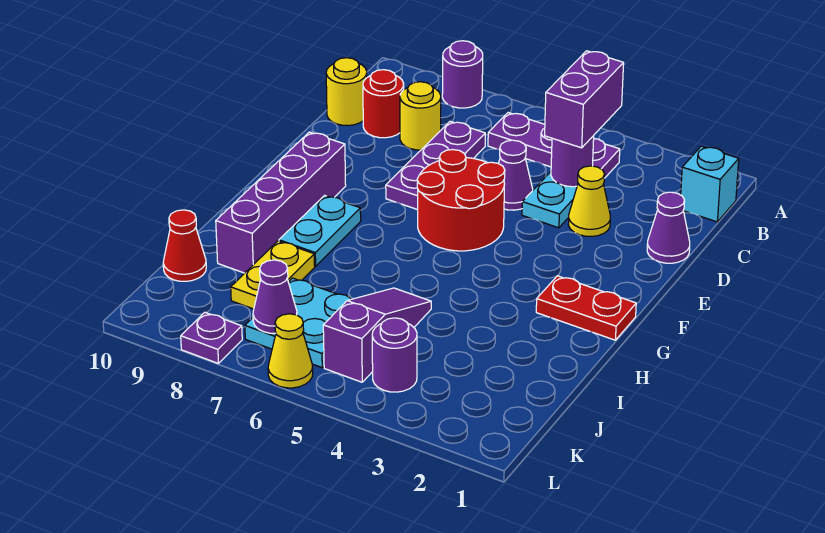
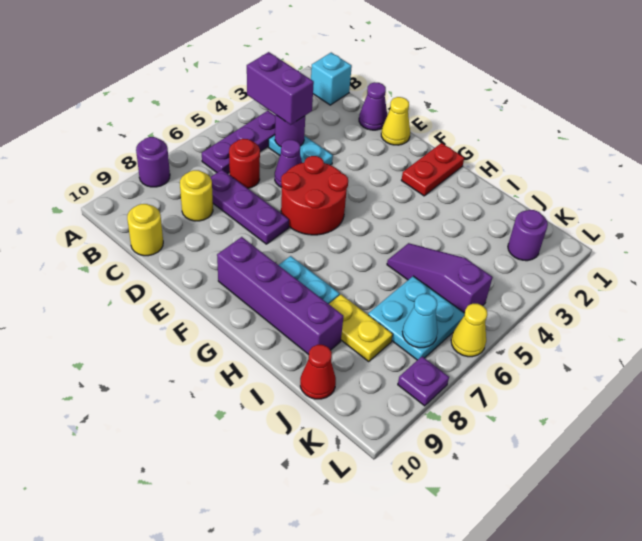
red round brick C9 level 1 -> red round brick C6 level 1
yellow cone D3 level 1 -> yellow cone E1 level 1
purple round brick K4 level 1 -> purple round brick K2 level 1
purple cone K7 level 2 -> cyan cone K7 level 2

